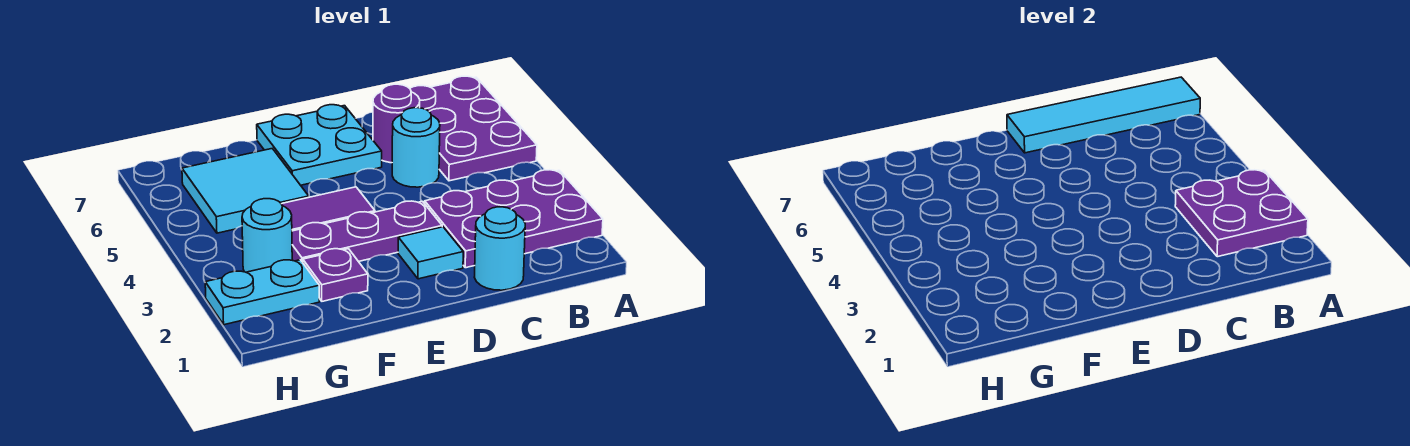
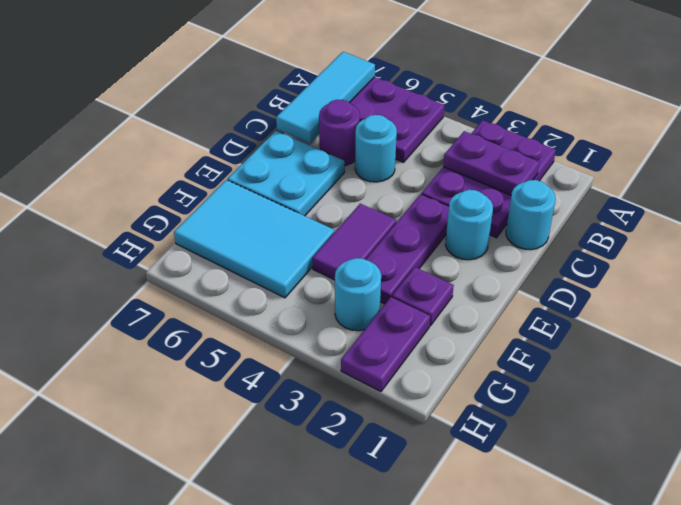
purple plate A2:B3 level 2 -> purple plate B2:B3 level 2
cyan tile A7:D7 level 2 -> cyan tile A7:C7 level 2
cyan tile D2 level 1 -> cyan round brick D2 level 1
cyan tile F5:G6 level 1 -> cyan tile F5:G7 level 1
cyan plate G2:H2 level 1 -> purple plate G2:H2 level 1

